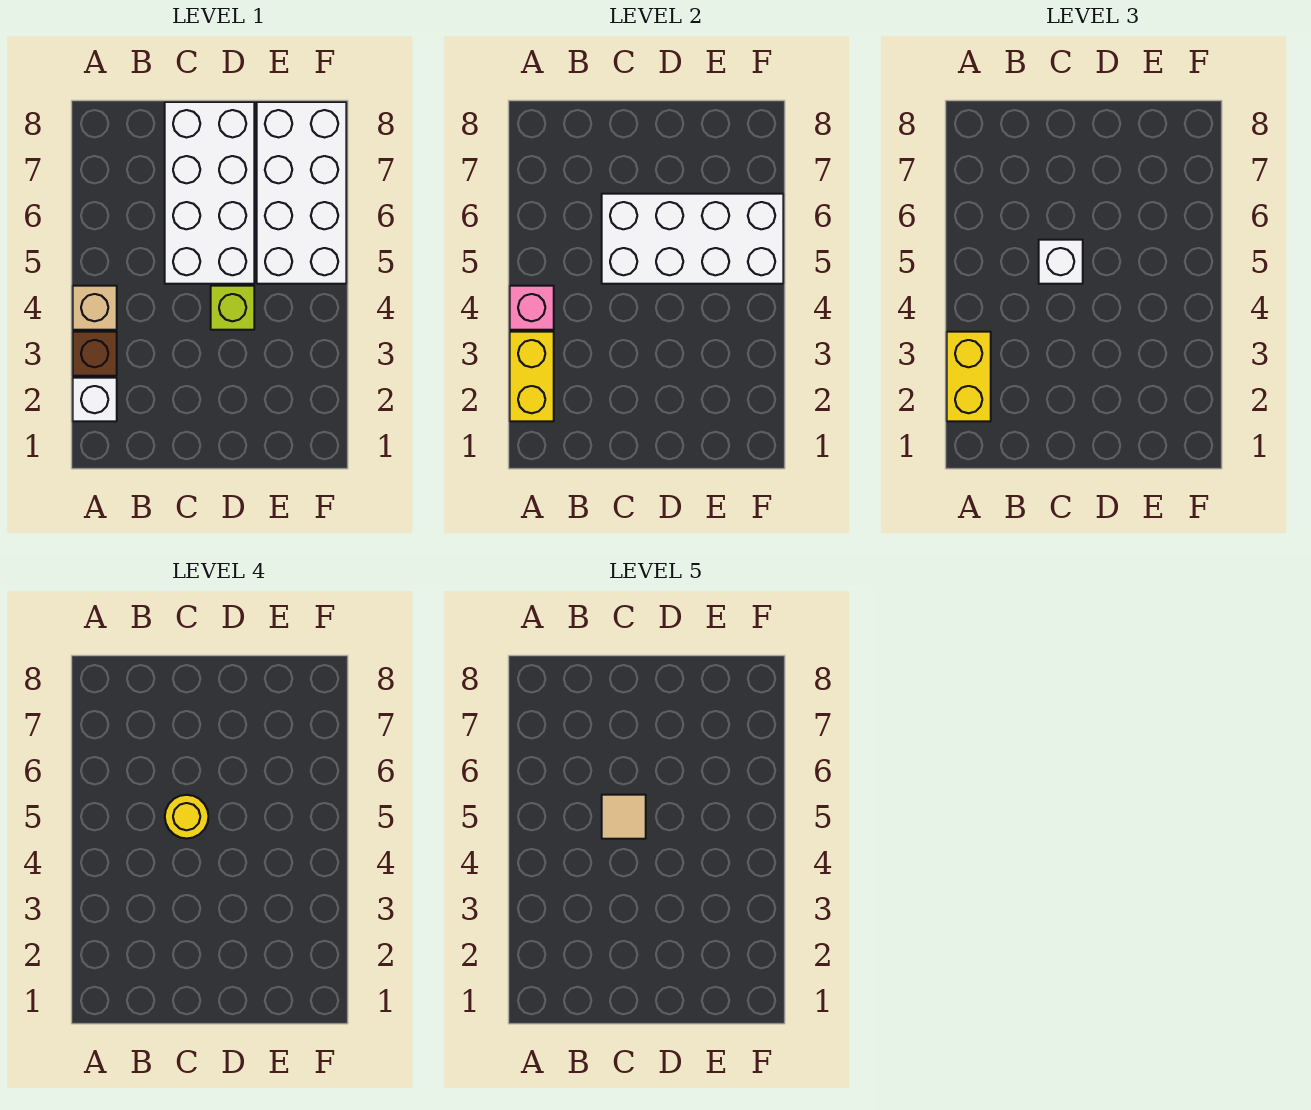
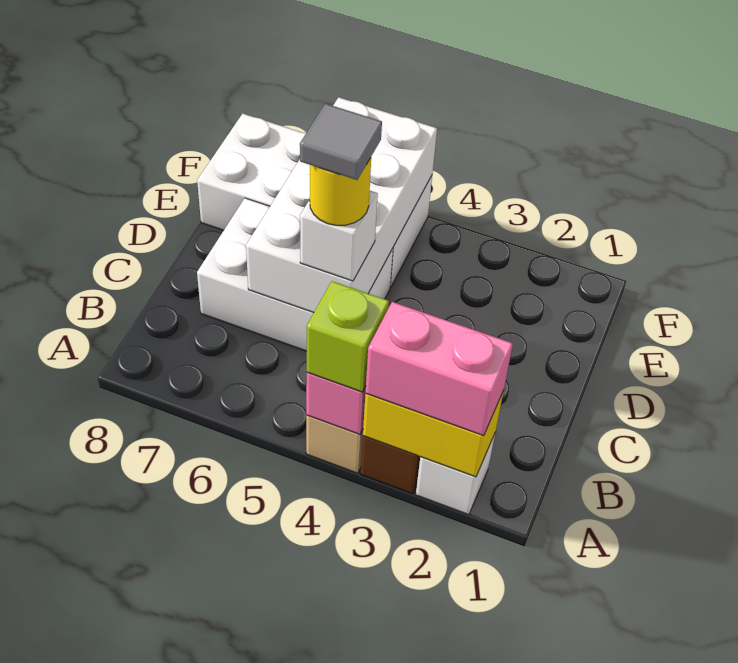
yellow brick A2:A3 level 3 -> pink brick A2:A3 level 3
white brick C5:D8 level 1 -> white brick C5:D7 level 1
tan tile C5 level 5 -> grey tile C5 level 5
lime brick D4 level 1 -> lime brick A4 level 3

